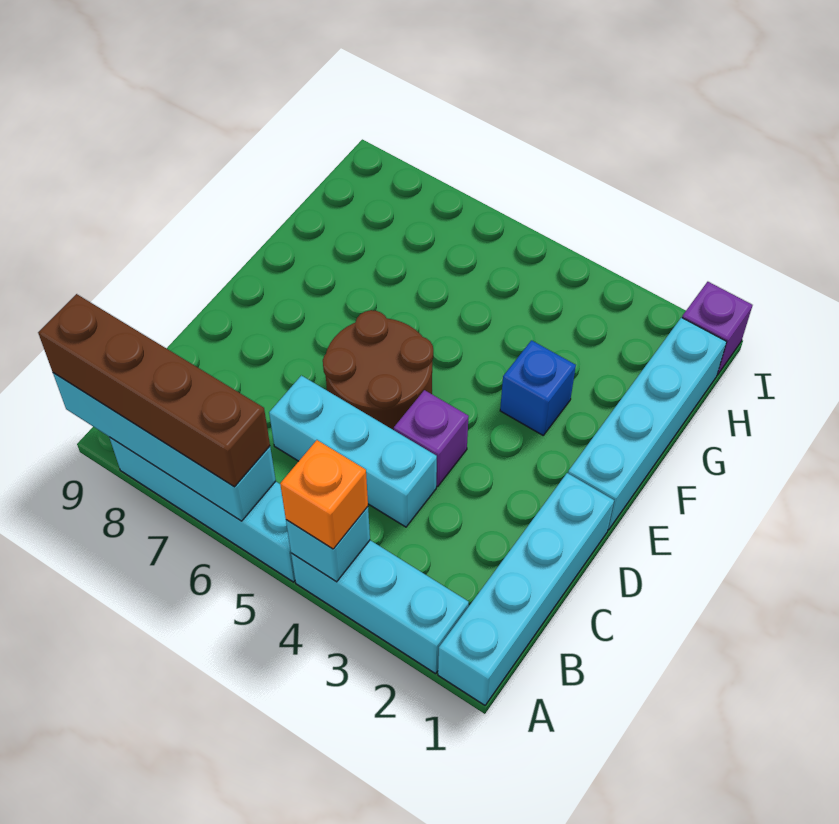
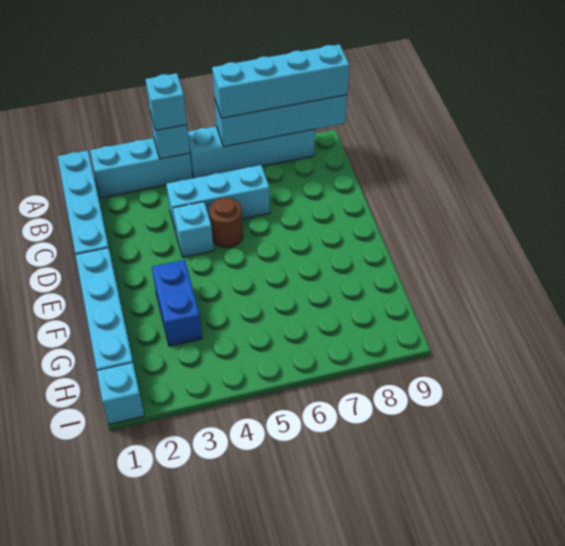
orange brick A4 level 3 -> cyan brick A4 level 3
brown brick A6:A9 level 3 -> cyan brick A6:A9 level 3
purple brick D4 level 1 -> cyan brick D4 level 1
brown round brick D5:E6 level 1 -> brown round brick D5 level 1
blue brick F3 level 1 -> blue brick F3:G3 level 1
purple brick I1 level 1 -> cyan brick I1 level 1

